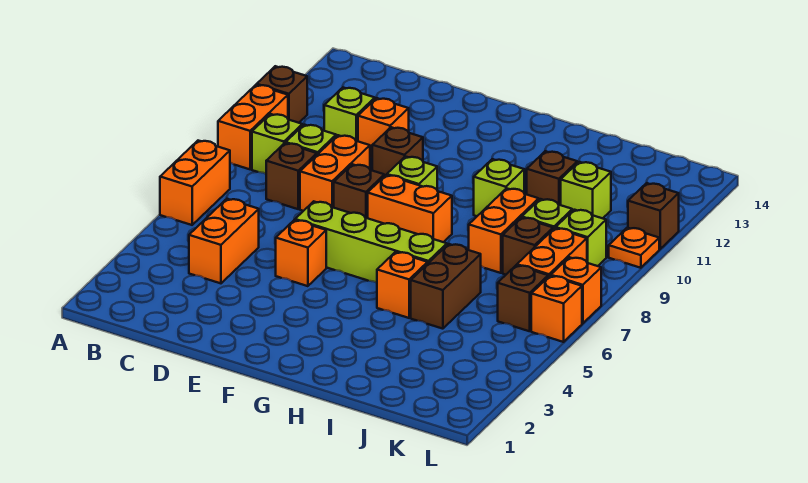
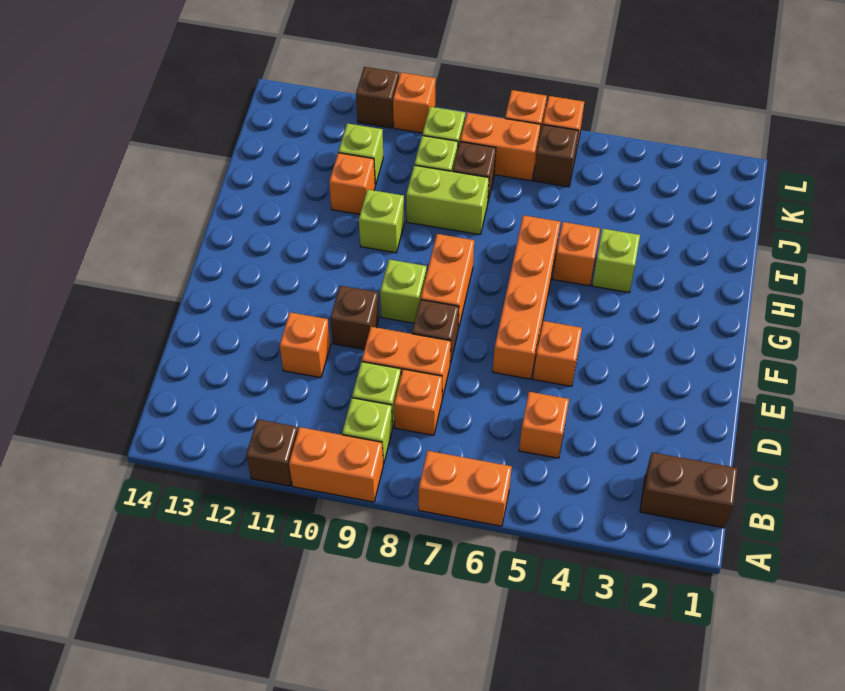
orange brick C4:C5 level 1 -> orange brick C5 level 1
brown brick C8 level 1 -> orange brick C8 level 1
lime brick C11 level 1 -> lime brick H4 level 1
lime brick E6:H6 level 1 -> orange brick E6:H6 level 1
brown brick I5:I6 level 1 -> brown brick B1:B2 level 1
orange brick I8:I9 level 1 -> lime brick I8:I9 level 1
brown brick I11 level 1 -> orange brick I11 level 1
orange plate L10 level 1 -> orange brick L10 level 1

